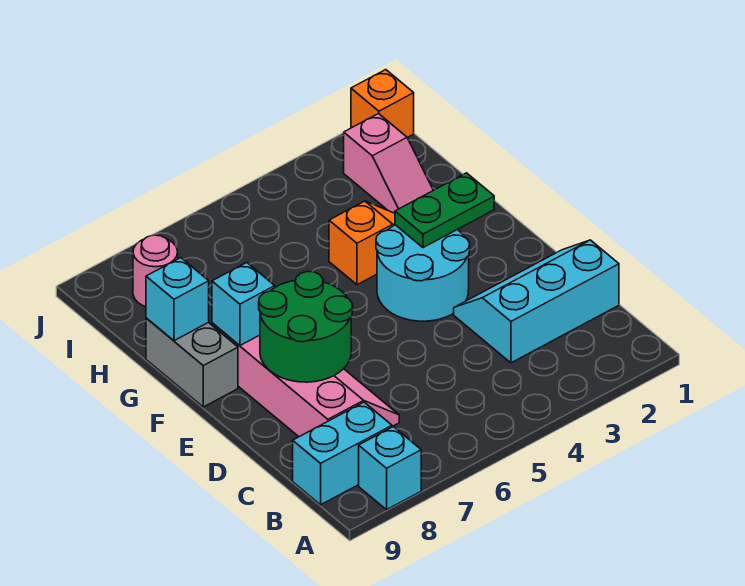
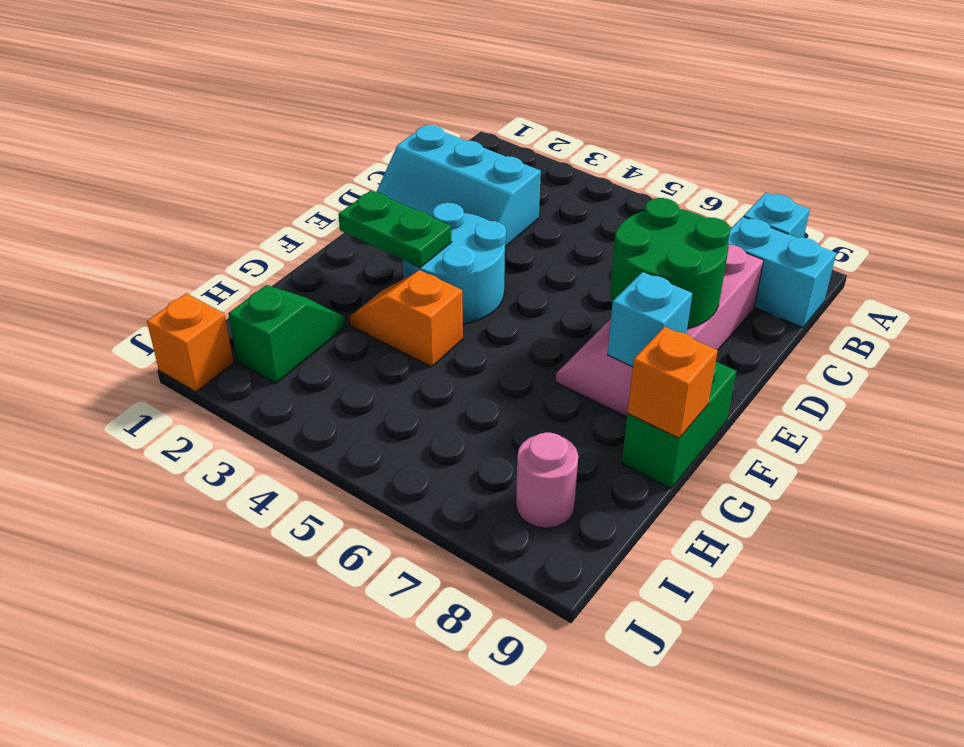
grey brick F9:G9 level 1 -> green brick F9:G9 level 1
cyan brick G9 level 2 -> orange brick G9 level 2
pink slope H2:I2 level 1 top I -> green slope H2:I2 level 1 top I

